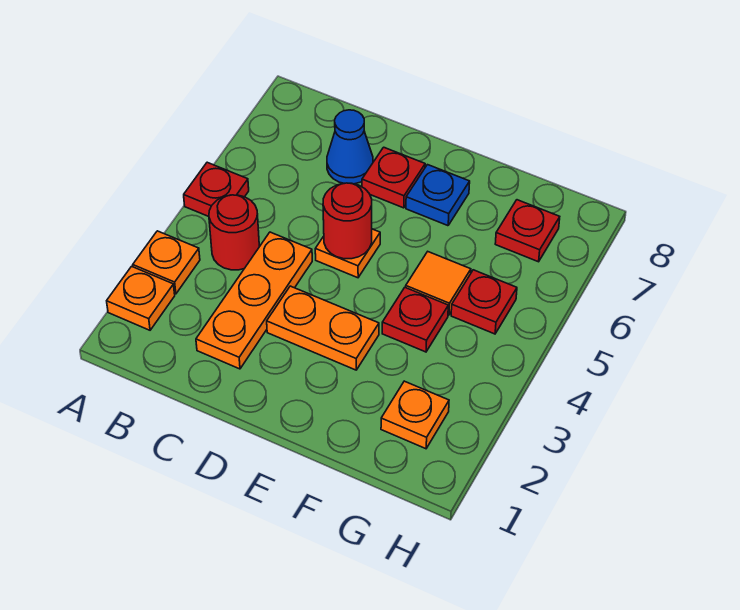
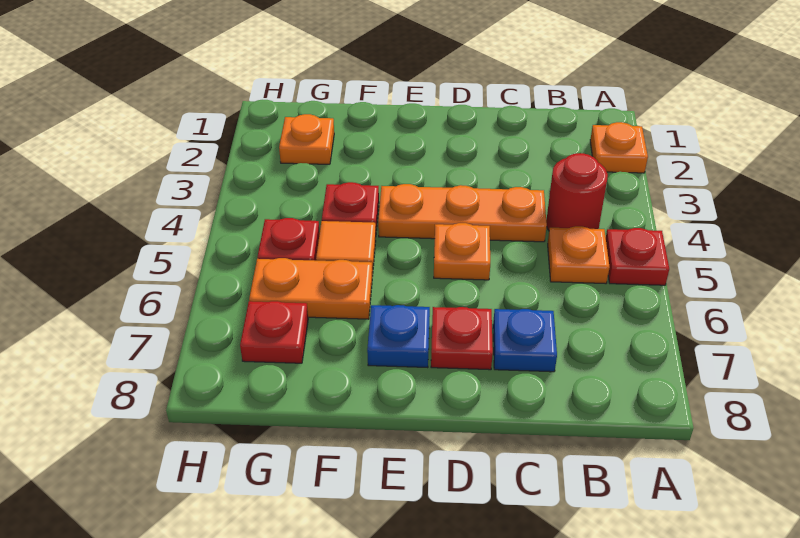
orange plate A3 level 1 -> orange plate B5 level 1
orange plate C2:C4 level 1 -> orange plate C4:E4 level 1
blue cone C7 level 1 -> blue plate C7 level 1
orange plate D3:E3 level 1 -> orange plate F6:G6 level 1
red round brick D5 level 2 -> none

